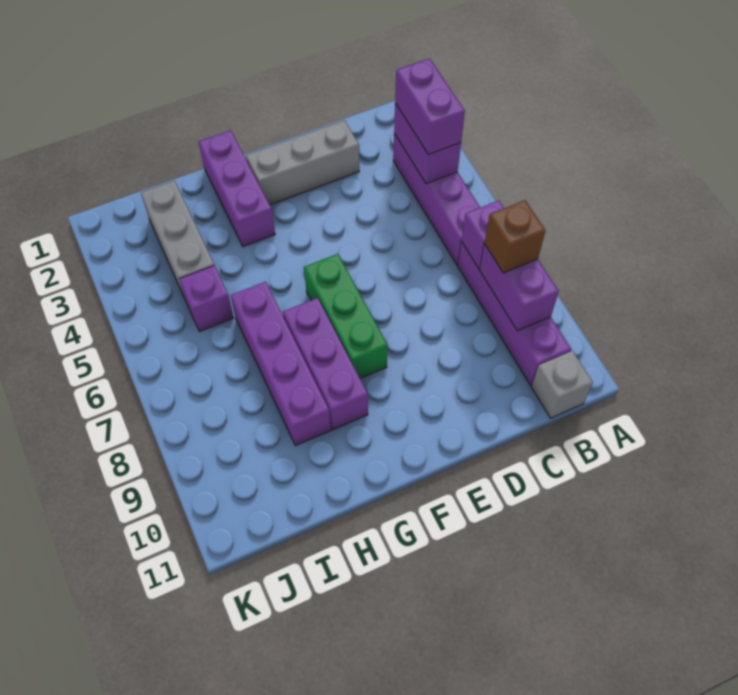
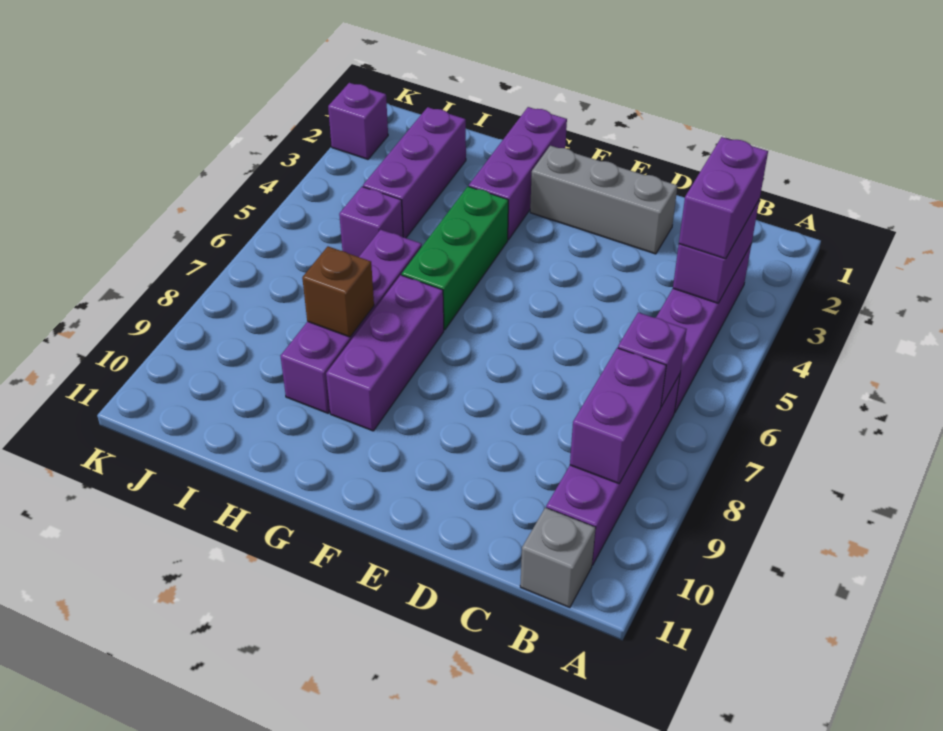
brown brick B8 level 3 -> brown brick H8 level 2
green brick F6:F8 level 1 -> green brick G4:G6 level 1
grey brick I2:I4 level 1 -> purple brick I2:I4 level 1
none -> purple brick K2 level 1

